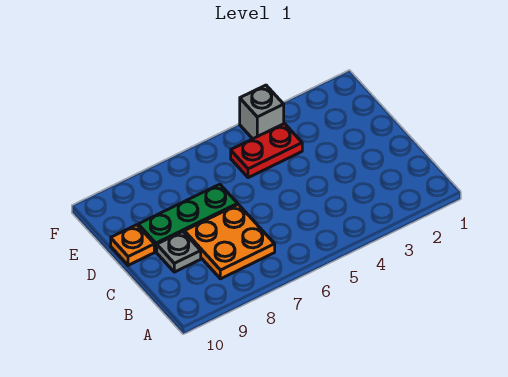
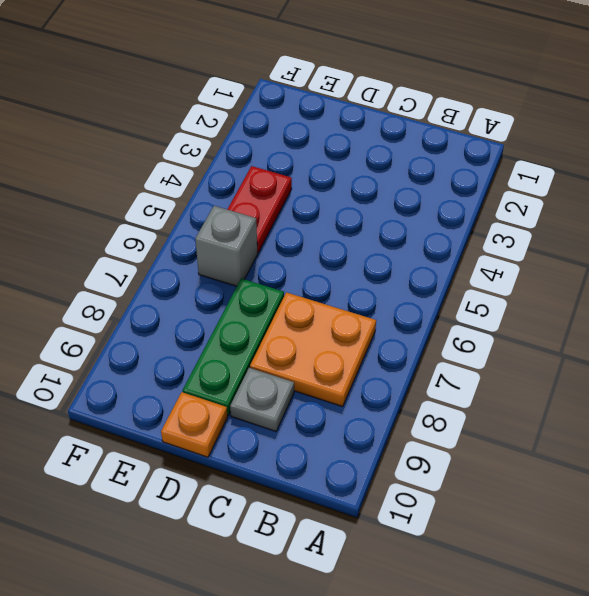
grey brick F4 level 1 -> grey brick E6 level 1

